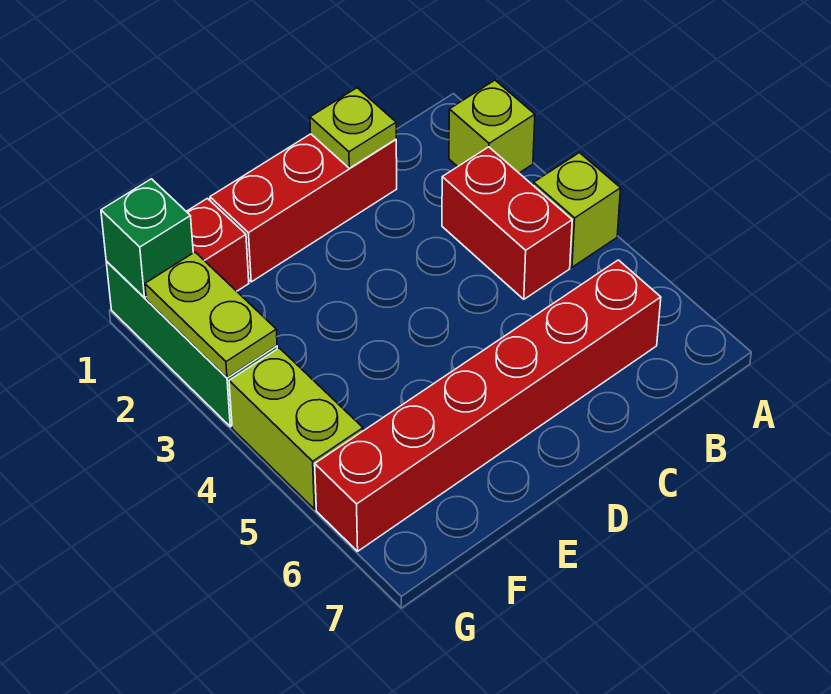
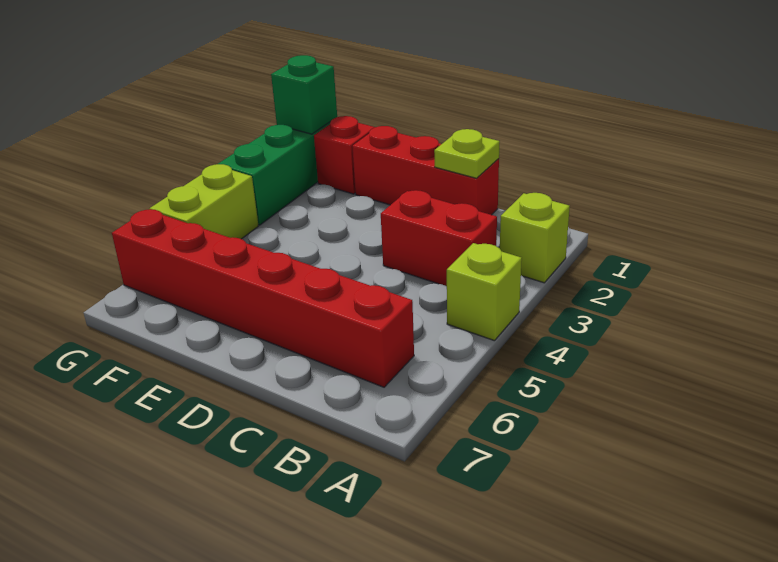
red brick B3:B4 level 1 -> red brick B3:C3 level 1
lime plate G2:G3 level 2 -> none

